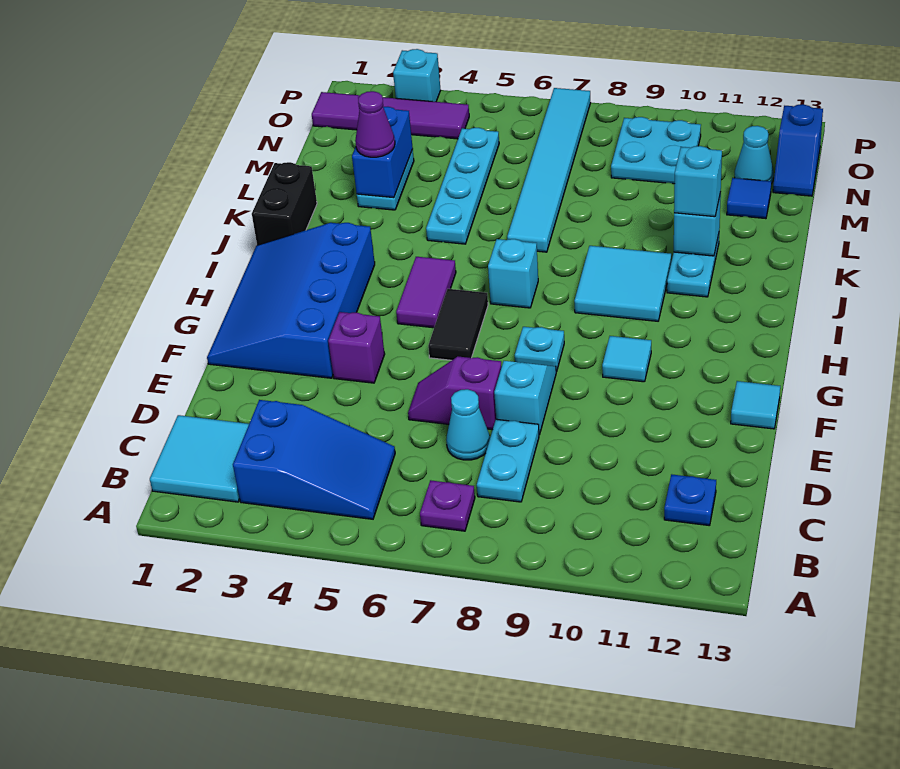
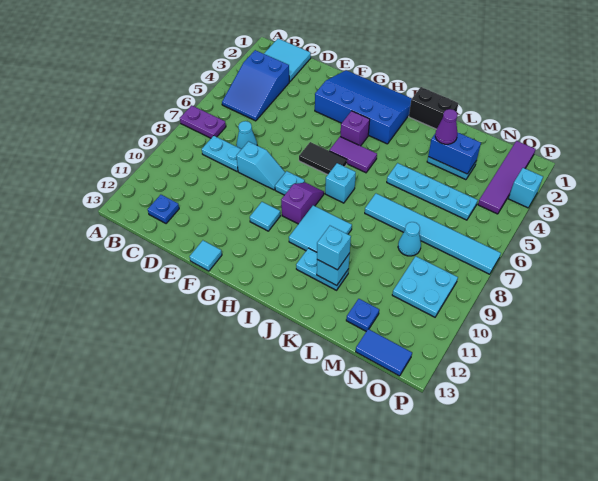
purple plate B7 level 1 -> purple plate A7:B7 level 1
purple slope E6:E7 level 1 top 7 -> purple slope H8:H9 level 1 top 9
purple brick F4 level 1 -> purple brick H4 level 1
blue tile M12 level 1 -> blue plate M12 level 1
cyan cone N12 level 1 -> cyan cone M8 level 1
blue slope N13:O13 level 1 top O -> blue tile N13:O13 level 1

